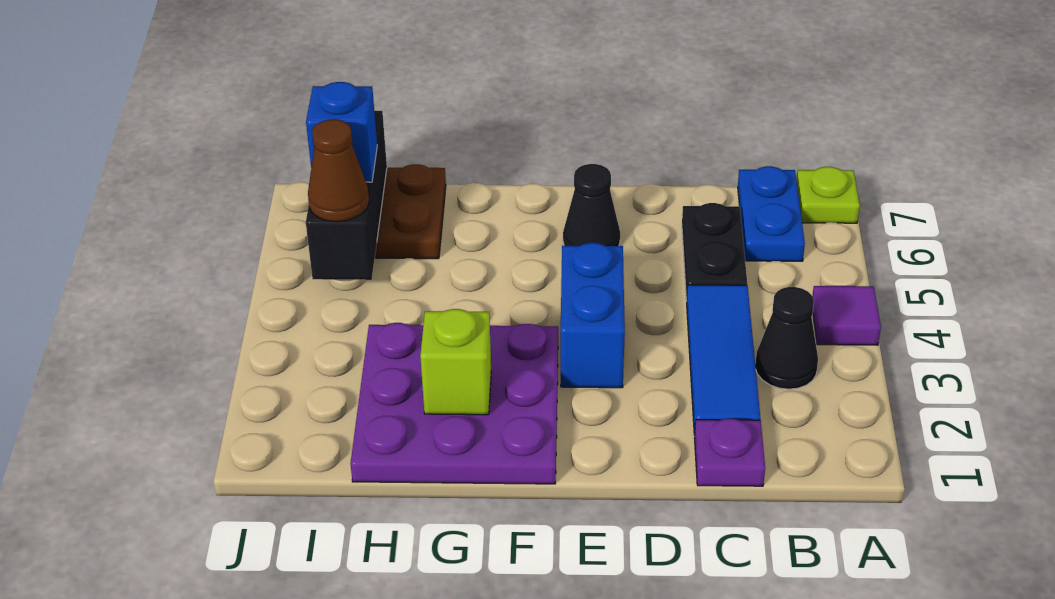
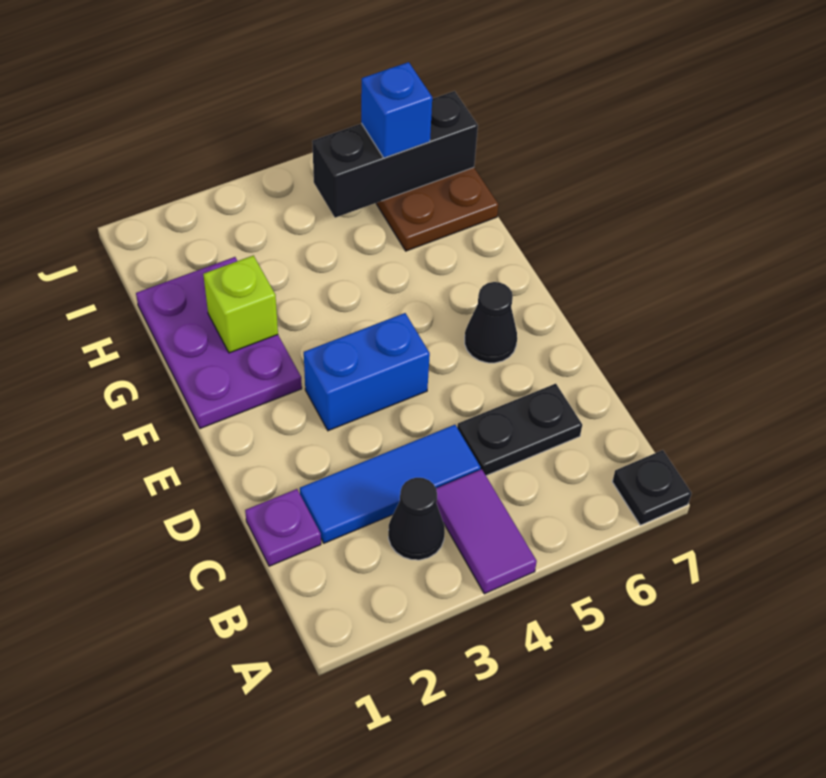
purple tile A4 level 1 -> purple tile A4:B4 level 1
lime plate A7 level 1 -> black plate A7 level 1
blue plate B6:B7 level 1 -> none
purple plate F1:H3 level 1 -> purple plate F1:H2 level 1
brown cone I5 level 3 -> none

